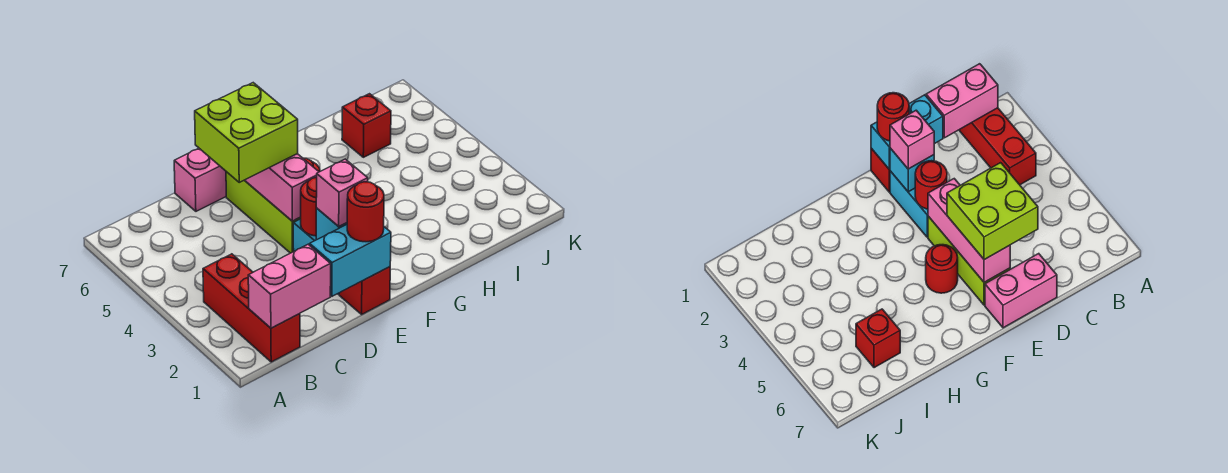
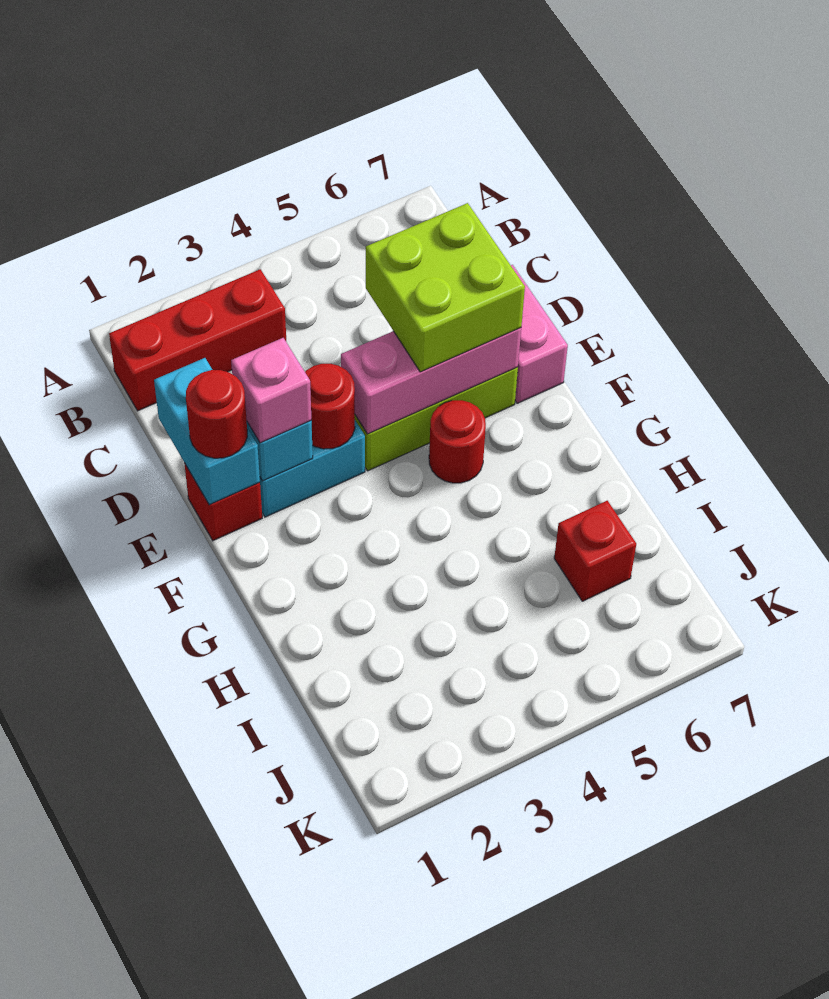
pink brick B1:C1 level 2 -> none

